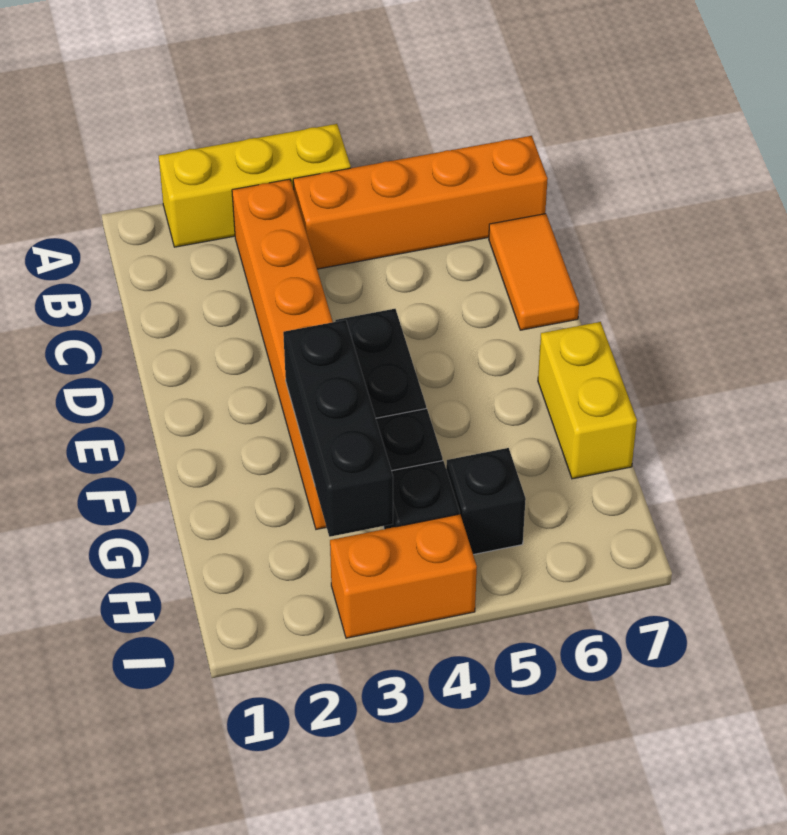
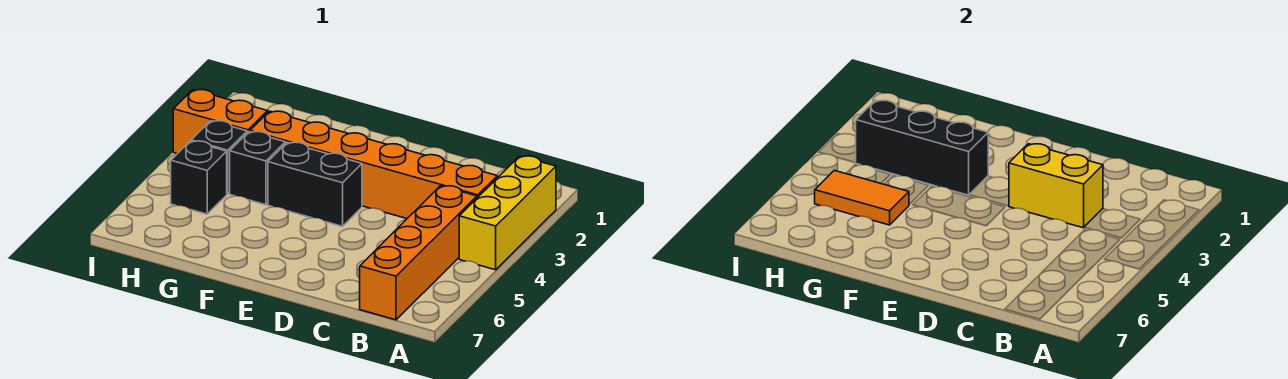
orange tile C7:D7 level 1 -> orange tile G5:H5 level 2
yellow brick F7:G7 level 1 -> yellow brick C3:D3 level 2
orange brick I3:I4 level 1 -> orange brick H3:I3 level 1

